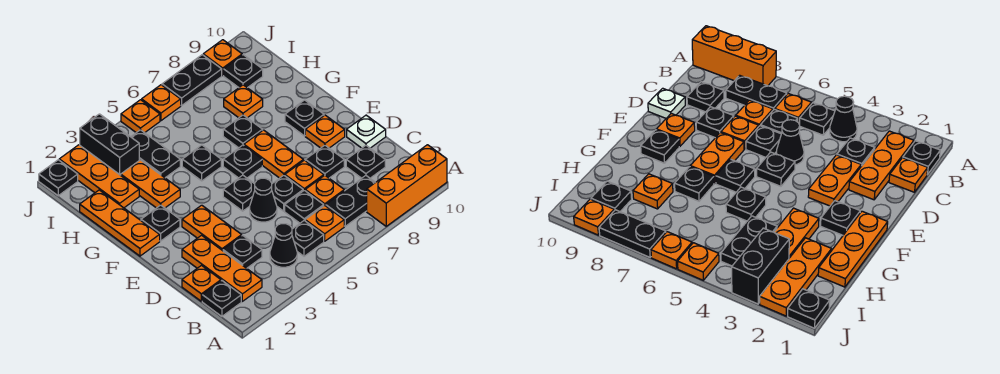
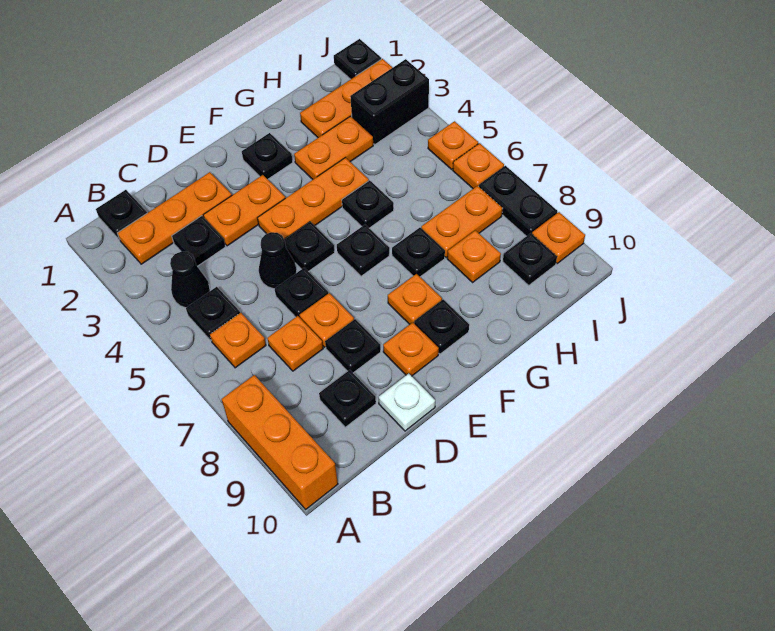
black plate B7:B8 level 1 -> none
orange plate C1 level 1 -> orange plate F8 level 1
black plate C6 level 1 -> none
orange plate E7:F7 level 1 -> orange plate H7:I7 level 1
orange plate F1:H1 level 1 -> orange plate E4:G4 level 1
black plate H4:I4 level 1 -> none

